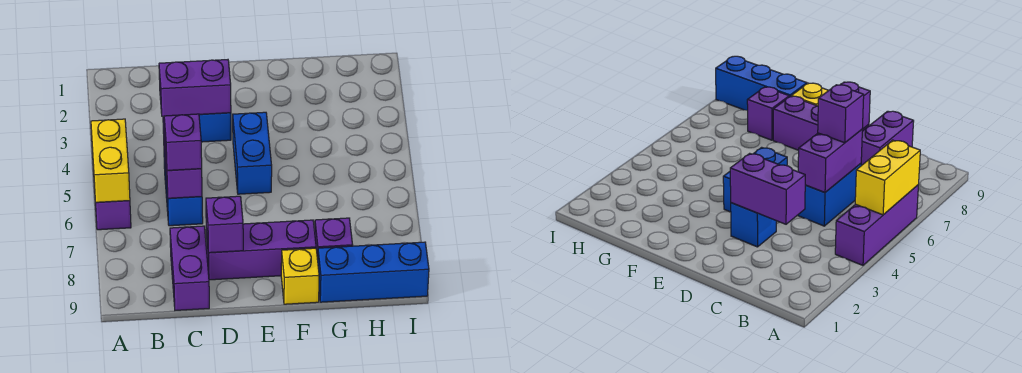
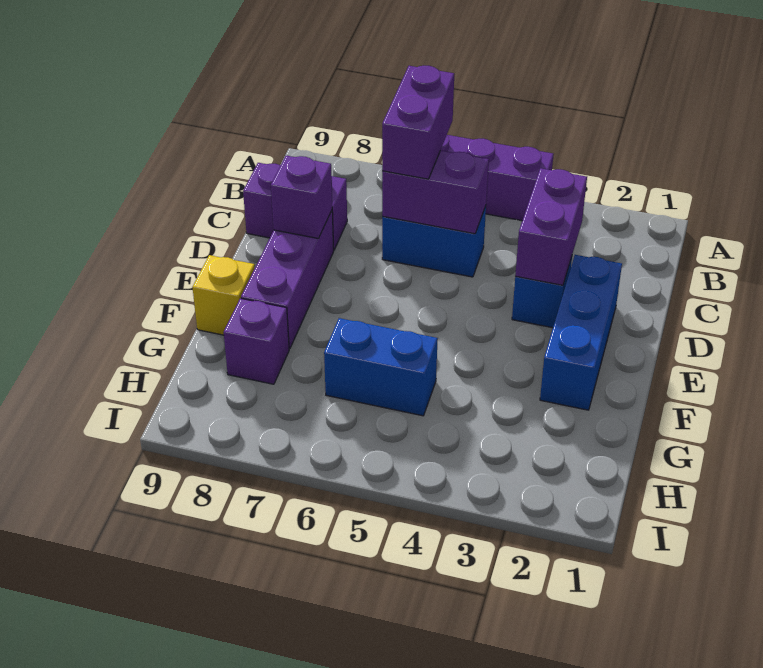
yellow brick A5:A6 level 2 -> none
purple brick C6 level 3 -> purple brick B6:C6 level 3
blue brick E4:E5 level 1 -> blue brick G5:G6 level 1
blue brick G9:I9 level 1 -> blue brick D2:F2 level 1

